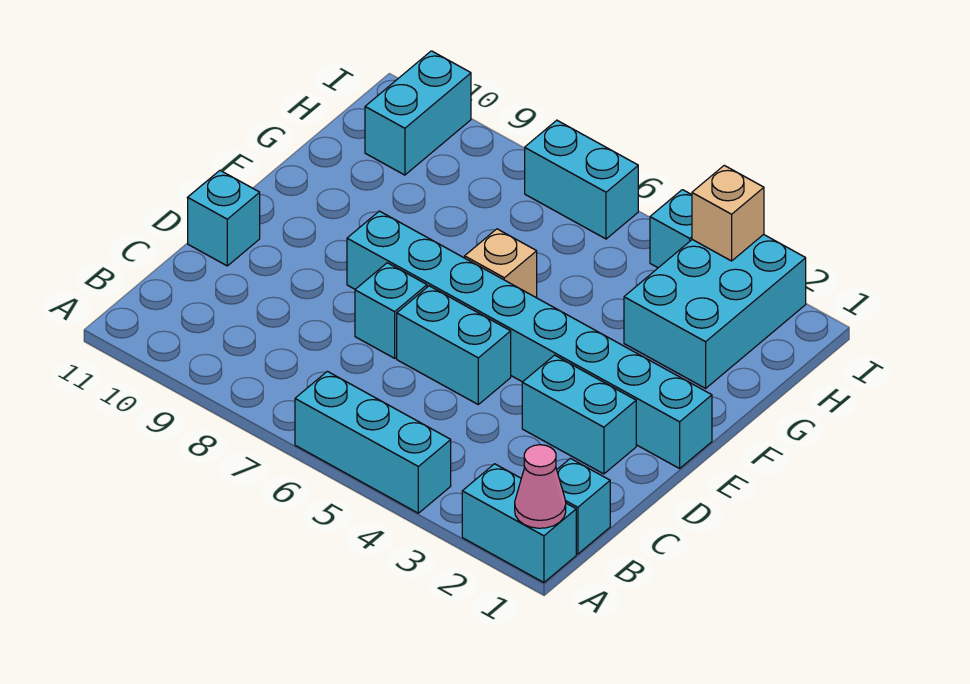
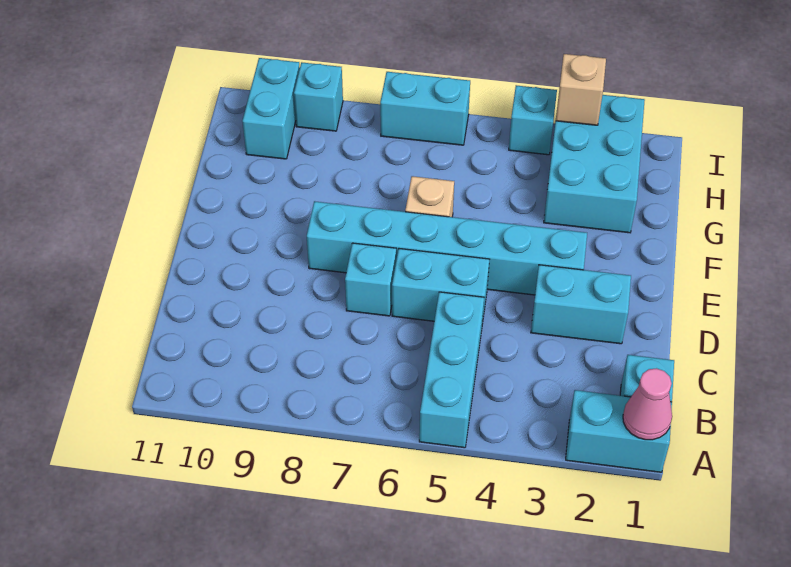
cyan brick A4:A6 level 1 -> cyan brick A5:C5 level 1
cyan brick D11 level 1 -> cyan brick I9 level 1
cyan brick E1:E8 level 1 -> cyan brick E3:E8 level 1

